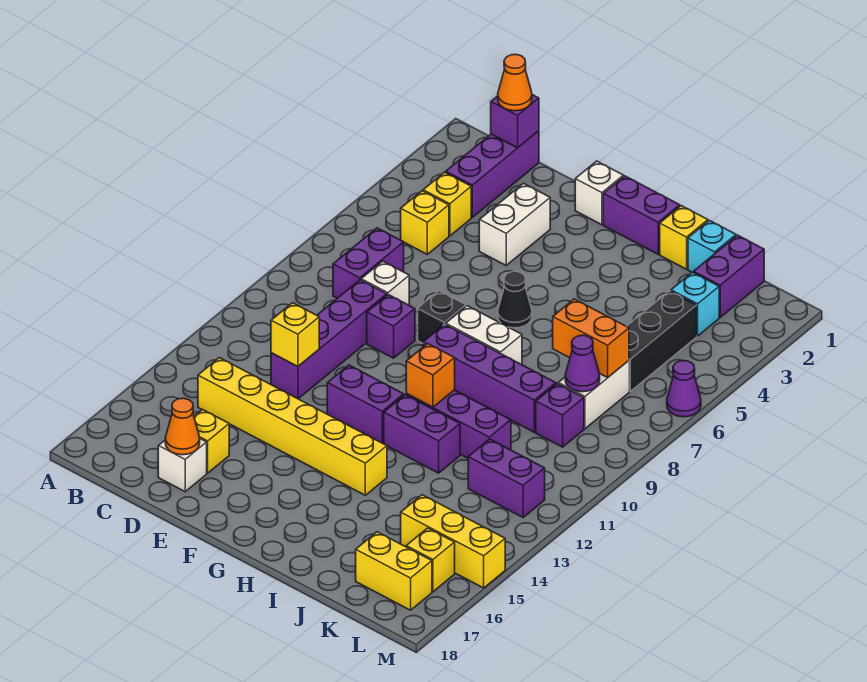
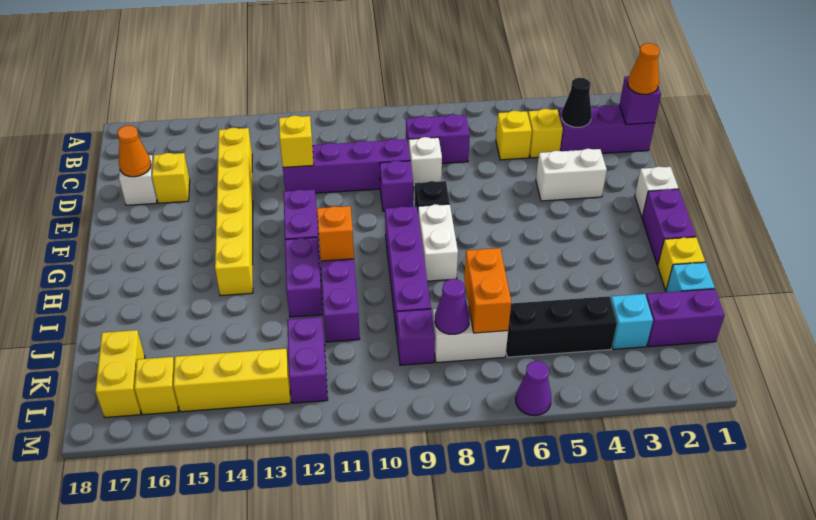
black cone G6 level 1 -> black cone C3 level 2
yellow brick K15:M15 level 1 -> yellow brick L13:L15 level 1

